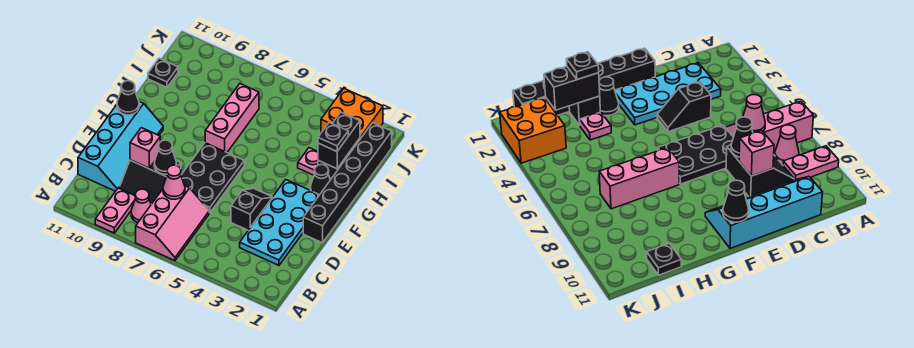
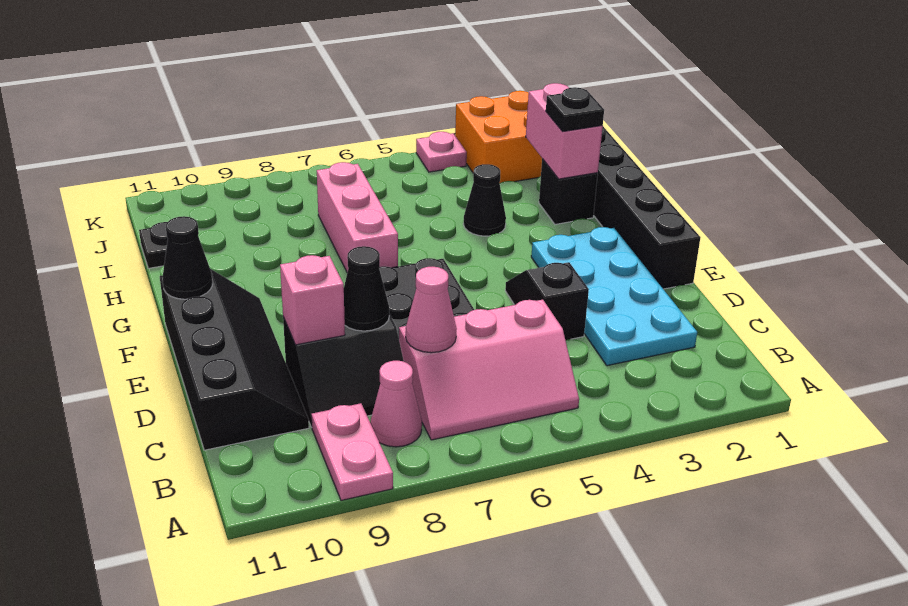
pink slope A6:C7 level 1 top 7 -> pink slope B5:C7 level 1 top C
cyan slope C10:F11 level 1 top 11 -> black slope C10:F11 level 1 top 11
black cone G2 level 1 -> black cone H4 level 1
black brick H2:I2 level 2 -> pink brick H2:I2 level 2
pink plate H3 level 1 -> pink plate K4 level 1

